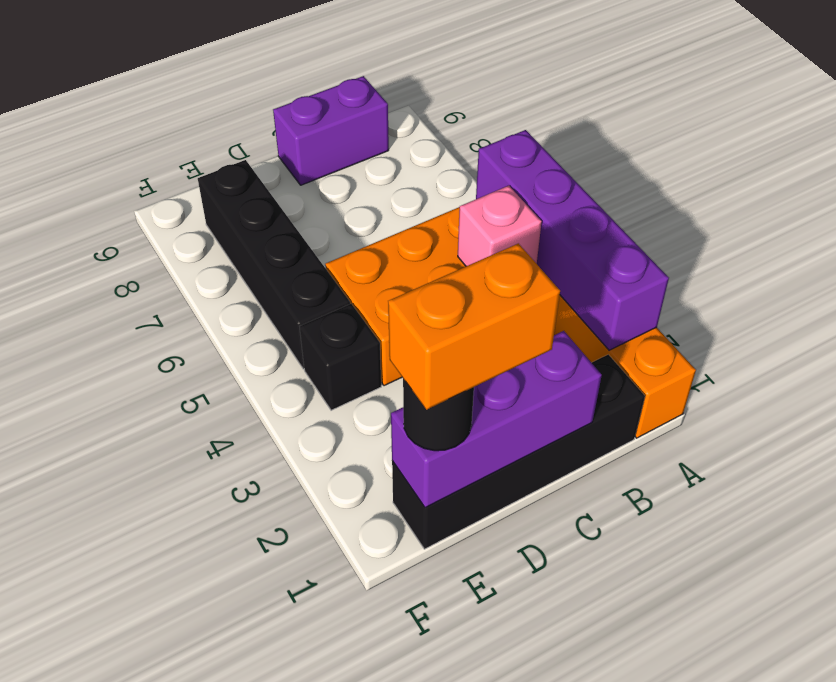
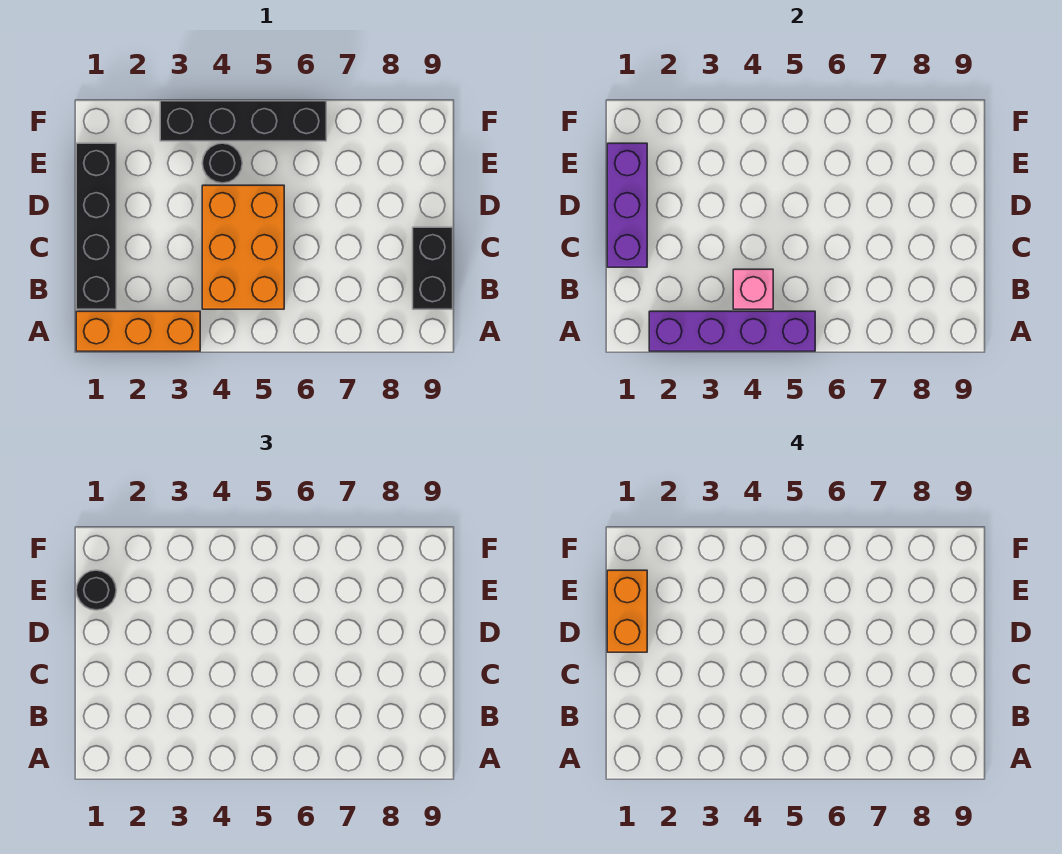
purple brick B9:C9 level 1 -> black brick B9:C9 level 1
black brick E4 level 1 -> black round brick E4 level 1
black brick E5:E8 level 1 -> black brick F3:F6 level 1

